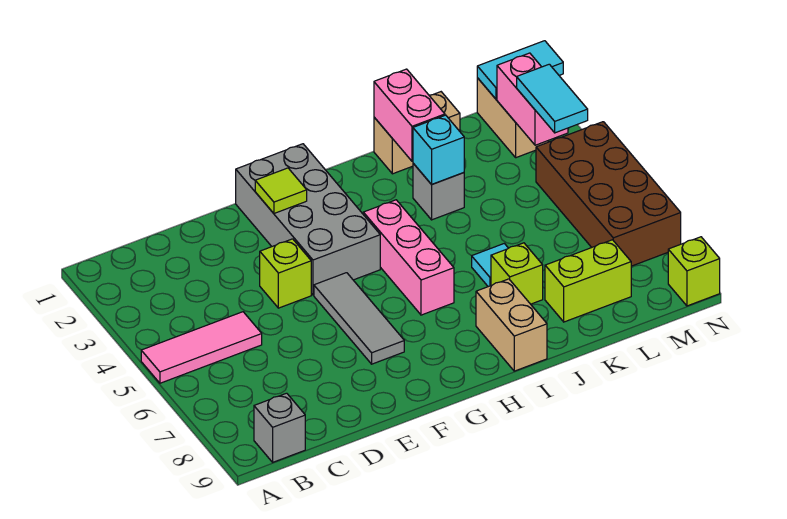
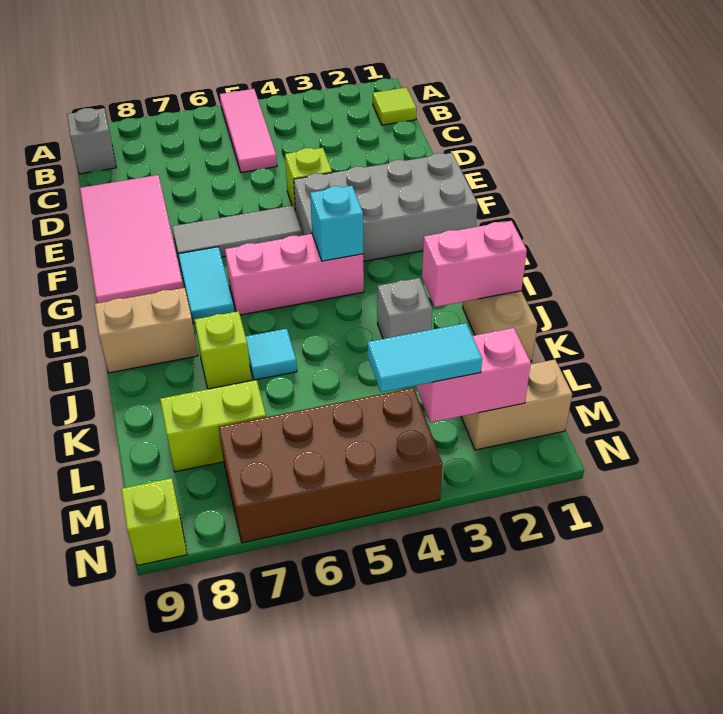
none -> pink tile D8:G9 level 1
lime tile F2 level 2 -> lime tile B1 level 1
cyan brick J3 level 2 -> cyan brick H4 level 2
lime brick K8:L8 level 1 -> lime brick L7:L8 level 1
cyan tile M1:N1 level 2 -> cyan tile G7:H7 level 1

